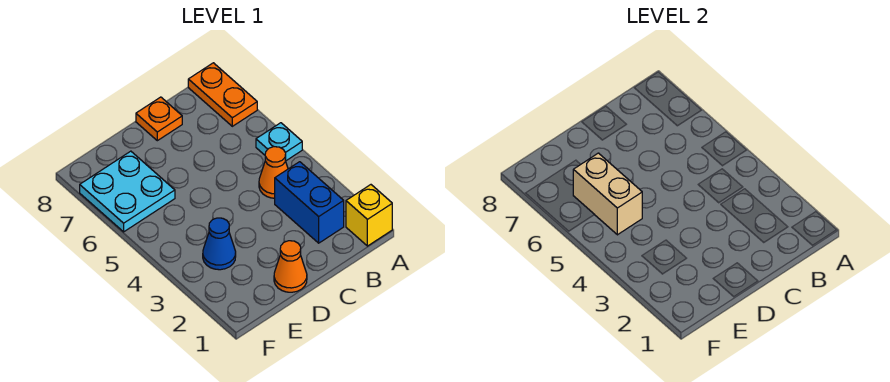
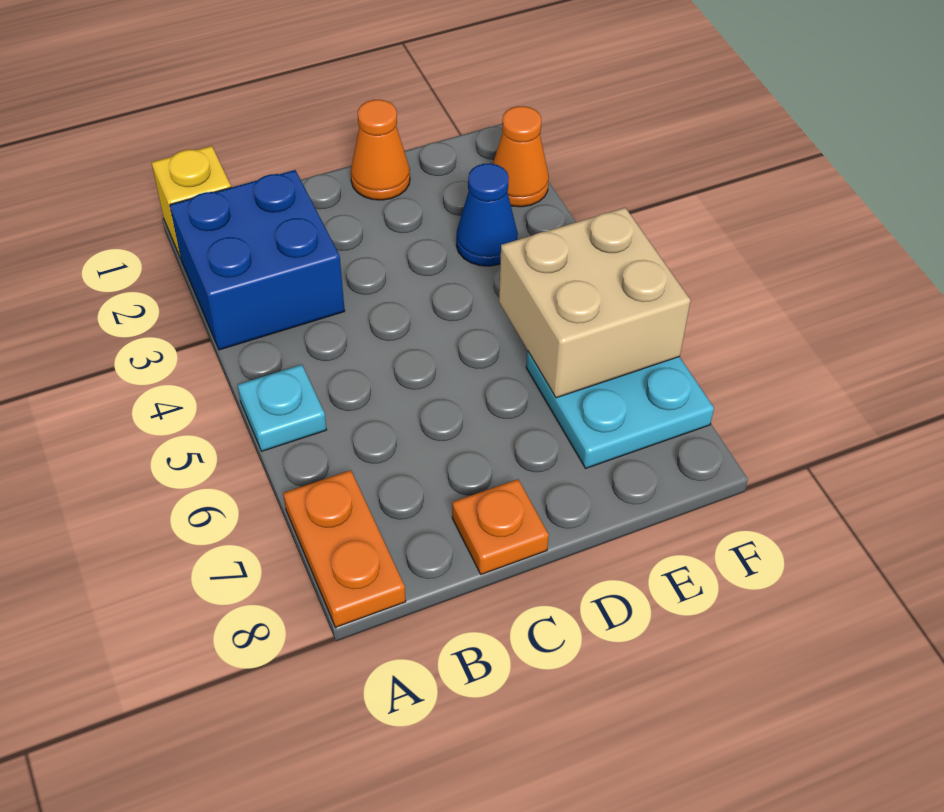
blue brick B2:B3 level 1 -> blue brick A2:B3 level 1
orange cone B4 level 1 -> orange cone F2 level 1
tan brick E5:E6 level 2 -> tan brick E5:F6 level 2

